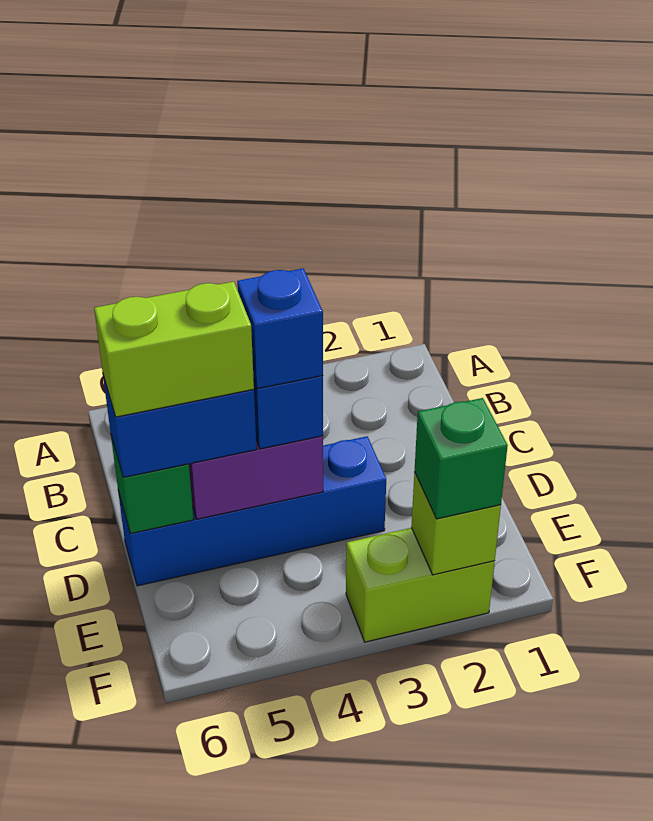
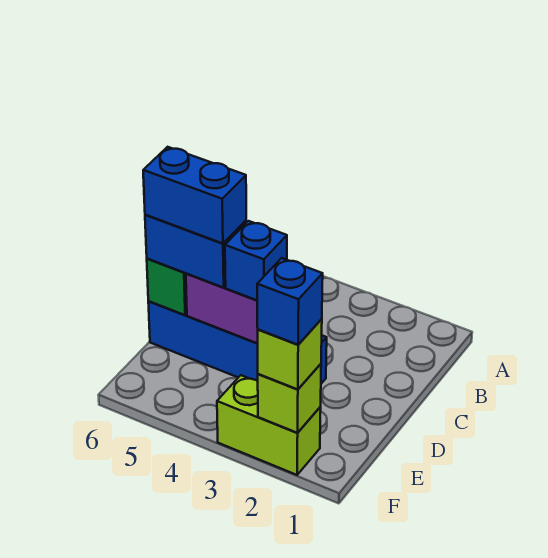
blue brick D4 level 4 -> blue brick F2 level 4
lime brick D5:D6 level 4 -> blue brick D5:D6 level 4
green brick F2 level 3 -> lime brick F2 level 3

